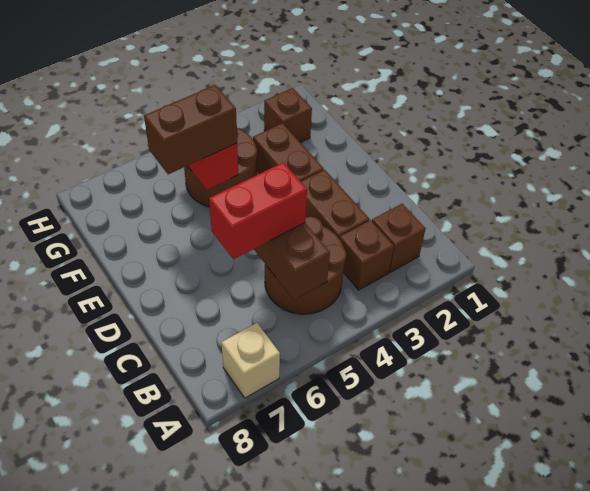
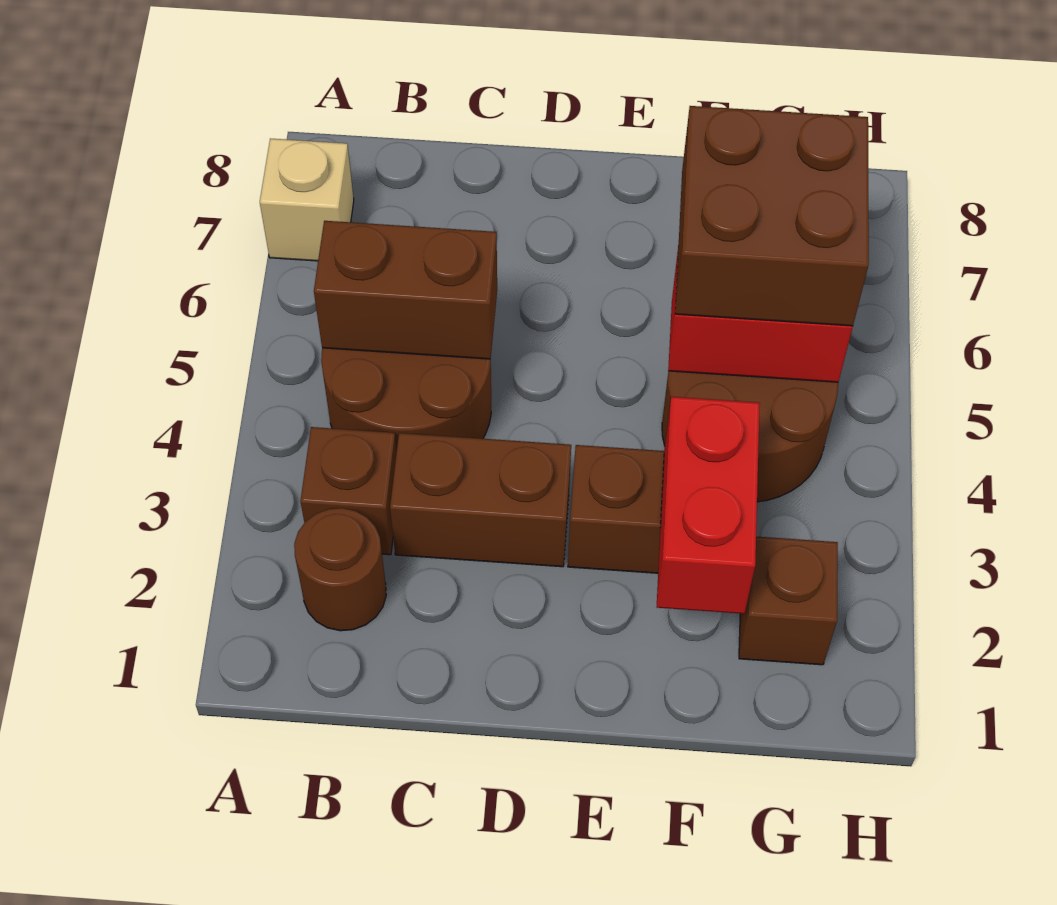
brown brick B2 level 1 -> brown round brick B2 level 1
red brick C5:C6 level 3 -> red brick F2:F3 level 2
brown brick F5:F6 level 3 -> brown brick F5:G6 level 3

